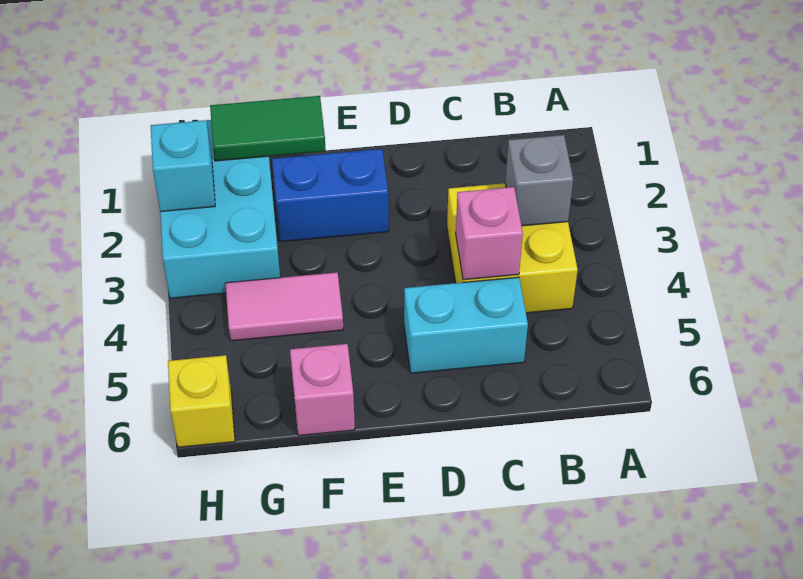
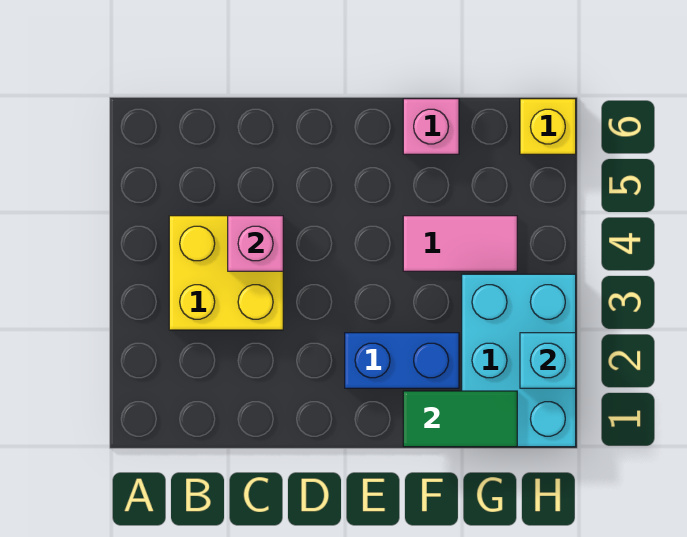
grey brick B3 level 2 -> none
cyan brick C5:D5 level 1 -> none

